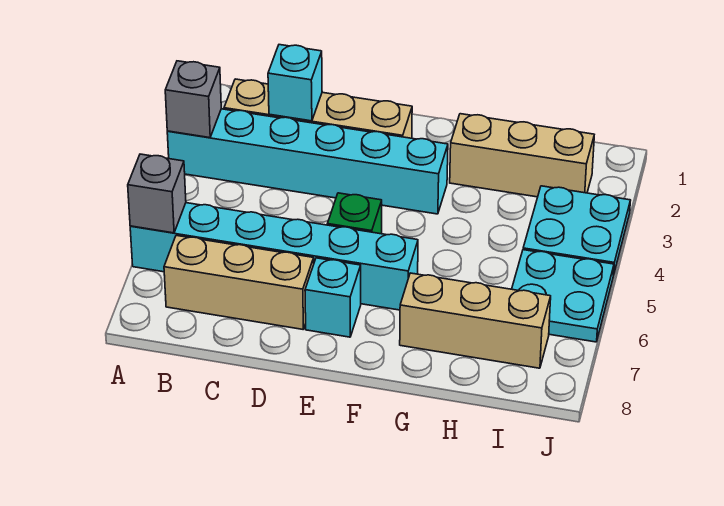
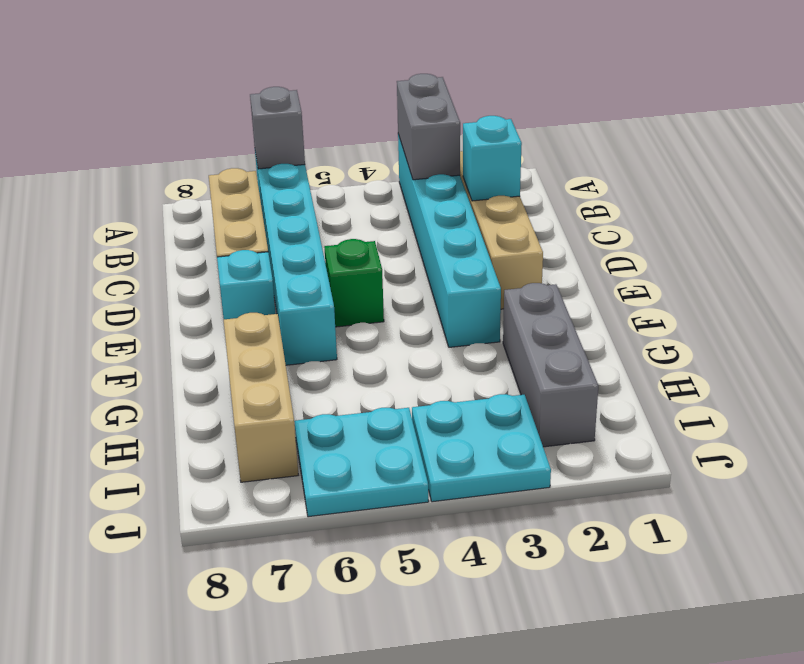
grey brick A3 level 2 -> grey brick A3:B3 level 2
tan brick G2:I2 level 1 -> grey brick G2:I2 level 1

